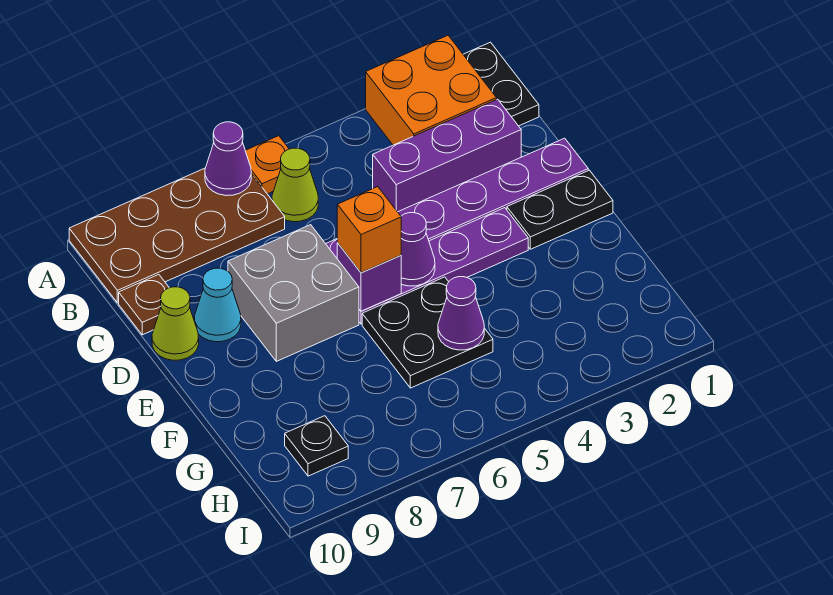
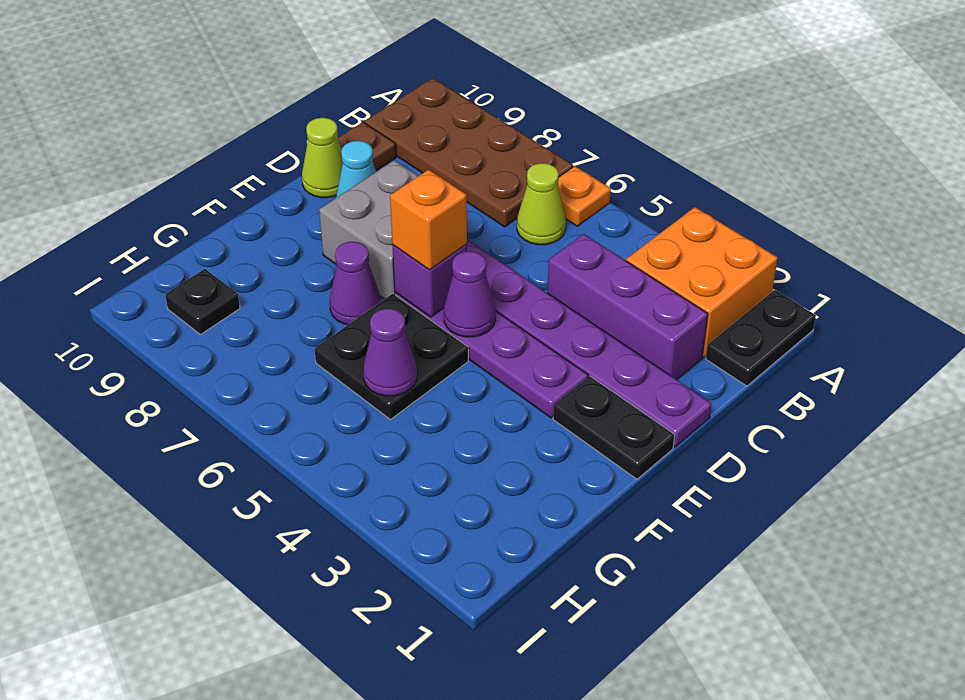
purple cone A7 level 2 -> purple cone F7 level 1

